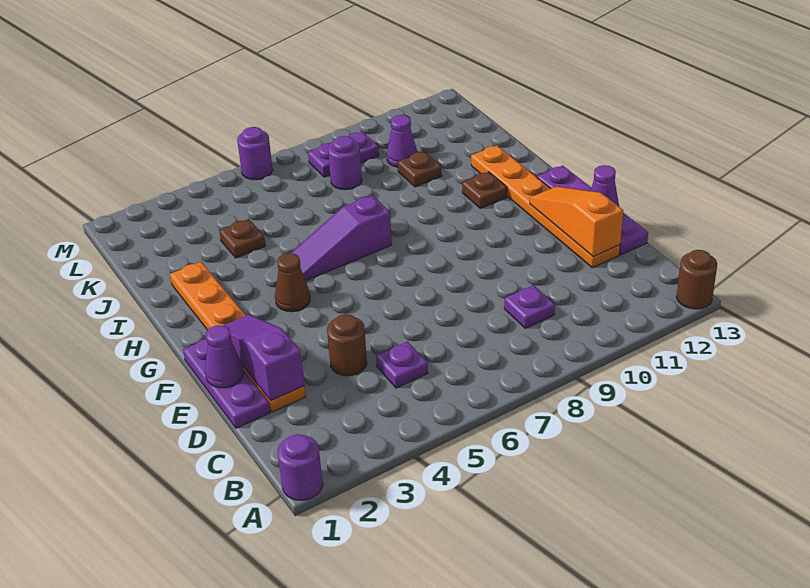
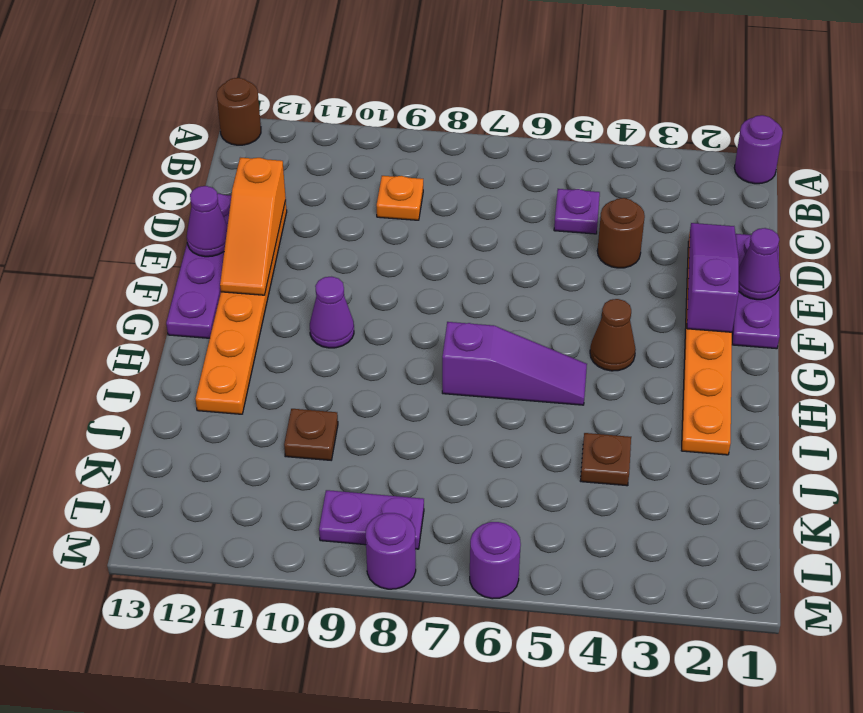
purple plate C9 level 1 -> orange plate C9 level 1
purple slope D2:F2 level 2 top D -> purple slope D2:F2 level 2 top F
brown plate H11 level 1 -> none
purple round brick K8 level 1 -> purple round brick M8 level 1
purple cone K10 level 1 -> purple cone G10 level 1

